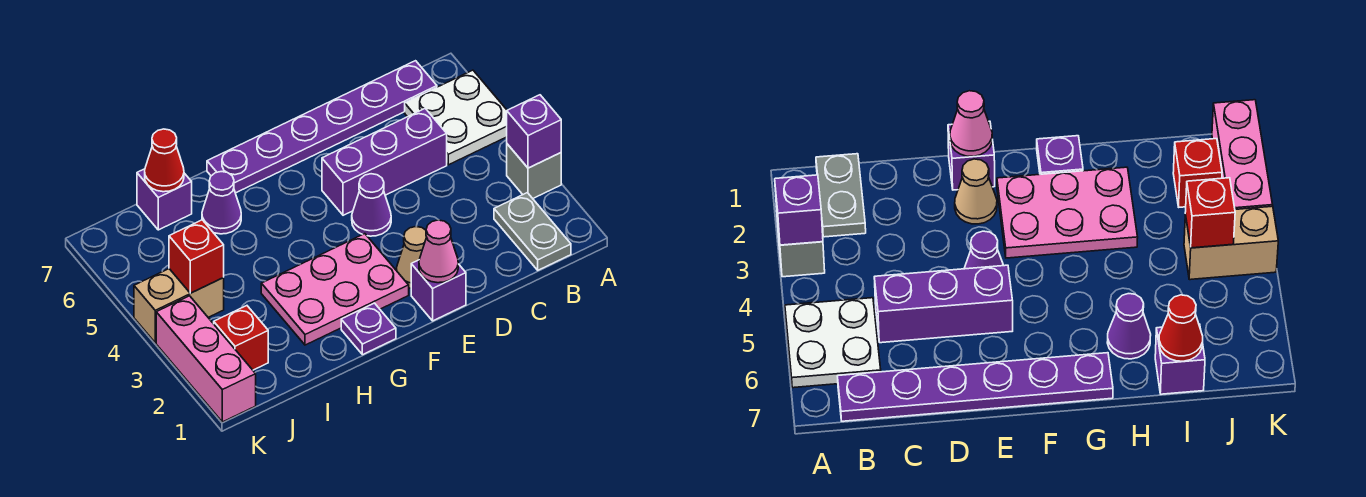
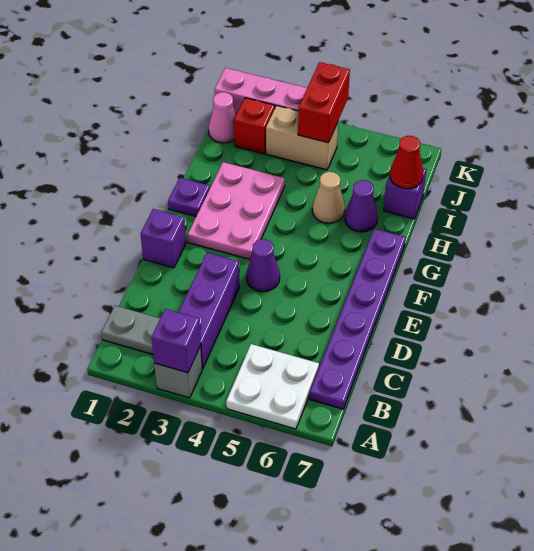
purple brick C5:E5 level 1 -> purple brick B3:D3 level 1
pink cone E1 level 2 -> pink cone J1 level 1
tan cone E2 level 1 -> tan cone H5 level 1
tan brick J4:K4 level 1 -> tan brick J3:J4 level 1
red brick J4 level 2 -> red brick J4:K4 level 2

